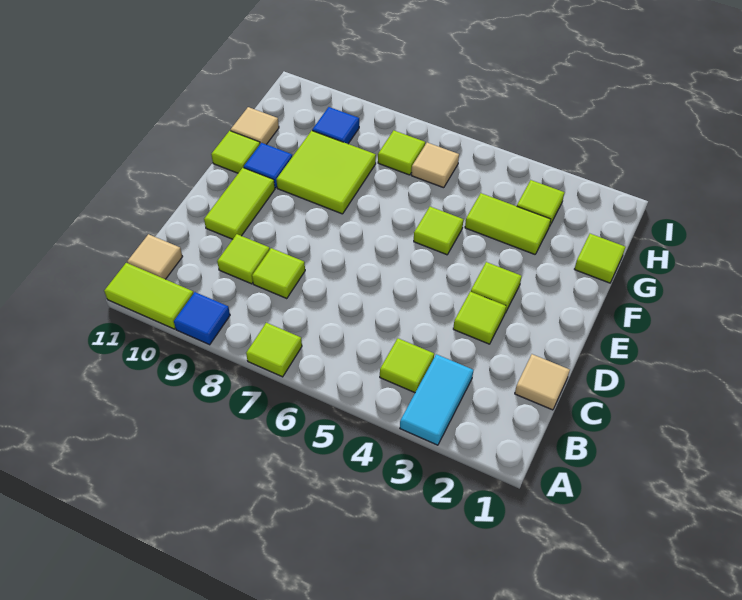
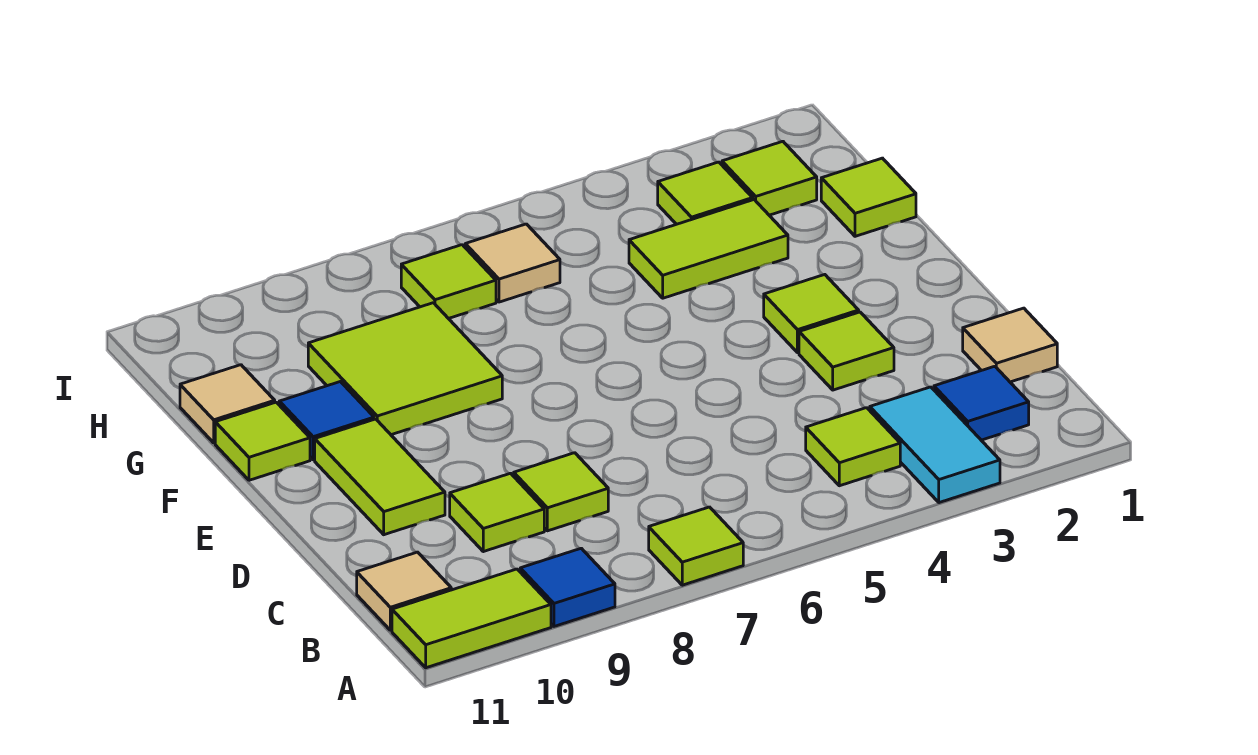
lime tile F5 level 1 -> lime tile H2 level 1
blue tile H9 level 1 -> blue tile B2 level 1

